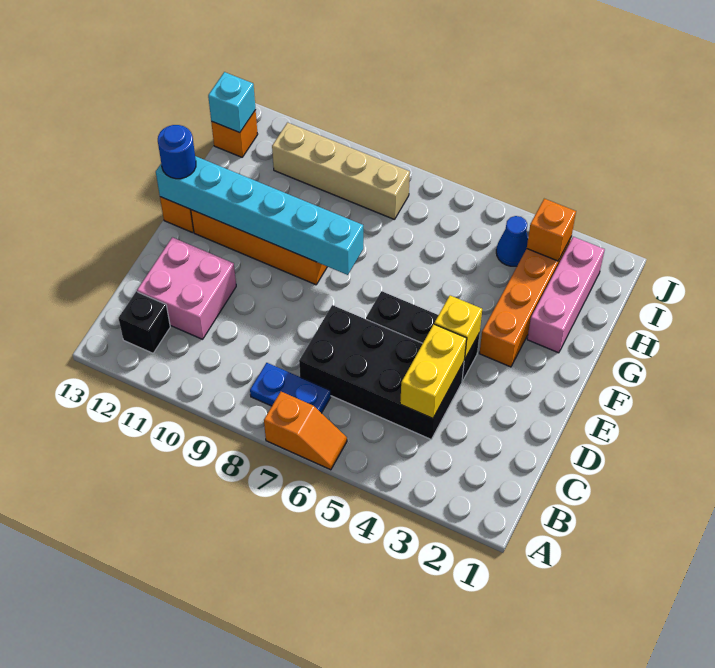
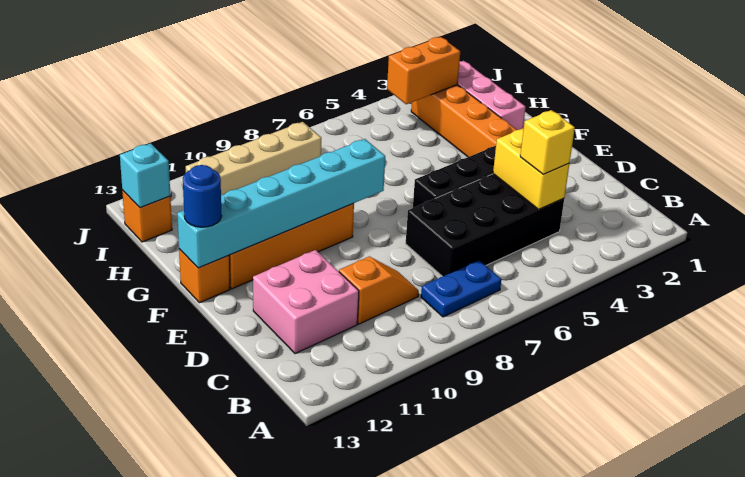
orange slope A6:A7 level 1 top 7 -> orange slope C9:C10 level 1 top 10
black brick B12 level 1 -> none
yellow brick E4 level 2 -> yellow brick C4 level 3
orange brick I3 level 2 -> orange brick I3:I4 level 2
blue cone I4 level 1 -> none

